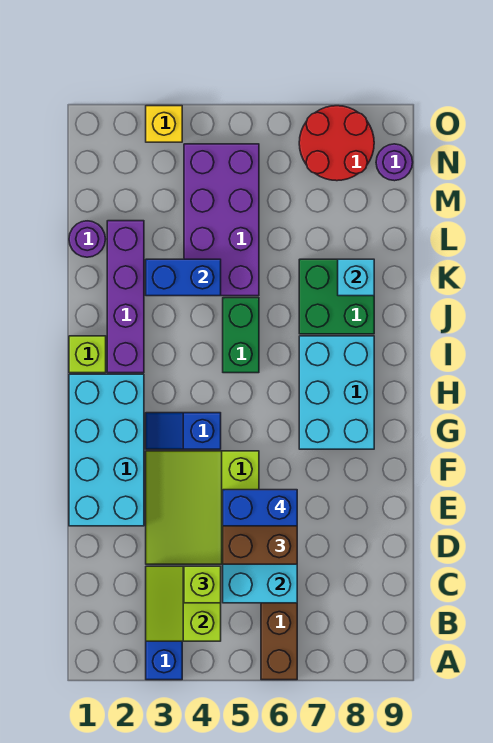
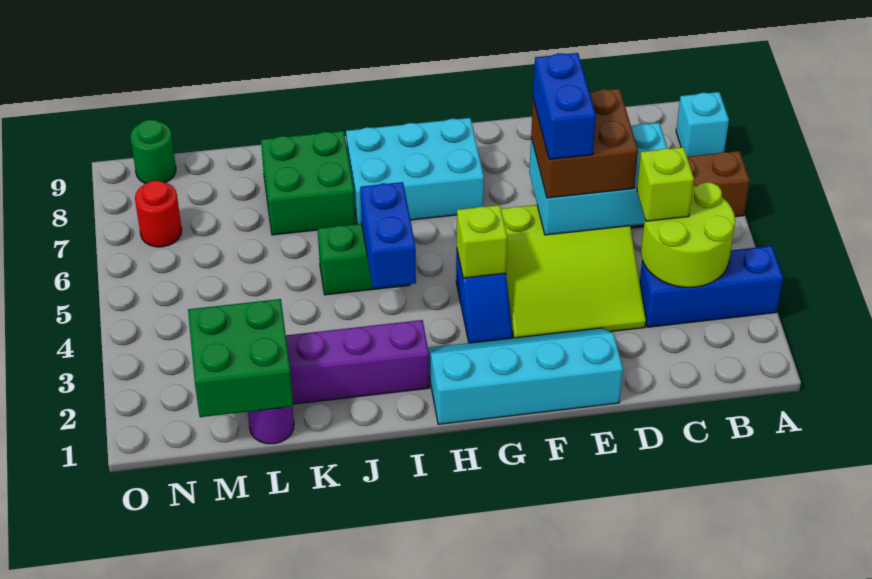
lime slope B3:C4 level 2 top 4 -> lime round brick B3:C4 level 2
cyan brick E1:H2 level 1 -> cyan slope E1:H2 level 1 top 1
lime brick I1 level 1 -> lime brick G4 level 2
blue brick K3:K4 level 2 -> blue brick I4:I5 level 2
purple brick K4:N5 level 1 -> none
cyan brick K8 level 2 -> cyan brick A8 level 1
none -> green brick L1:M2 level 2
red round brick N7:O8 level 1 -> red round brick N7 level 1
purple round brick N9 level 1 -> green round brick N9 level 1
yellow brick O3 level 1 -> none

